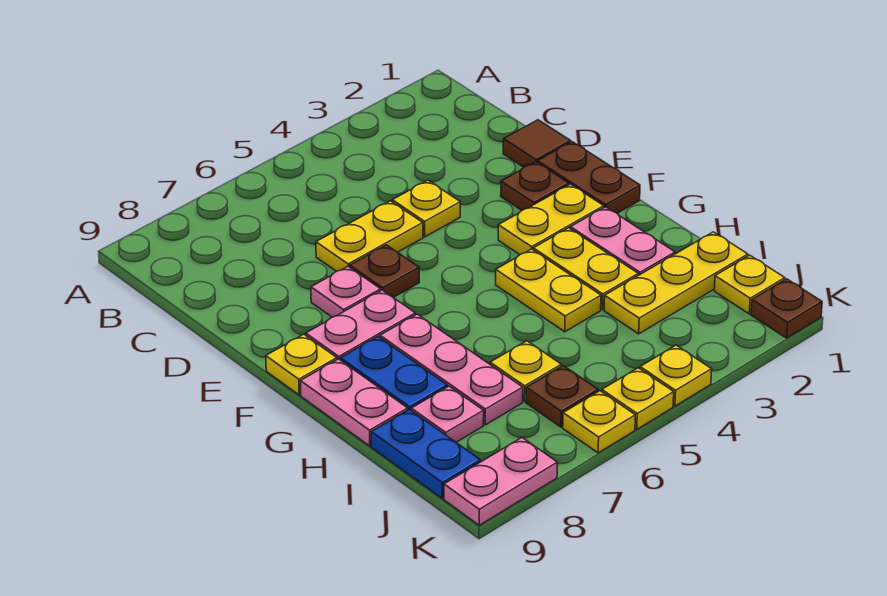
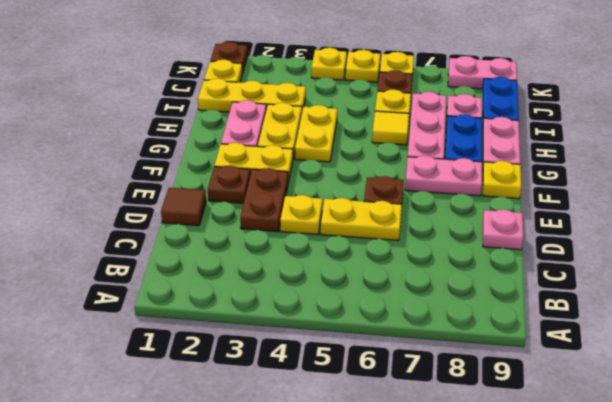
brown plate E1:F1 level 1 -> brown plate D3:E3 level 1
pink plate E7 level 1 -> pink plate D9 level 1
none -> yellow tile H6 level 1

